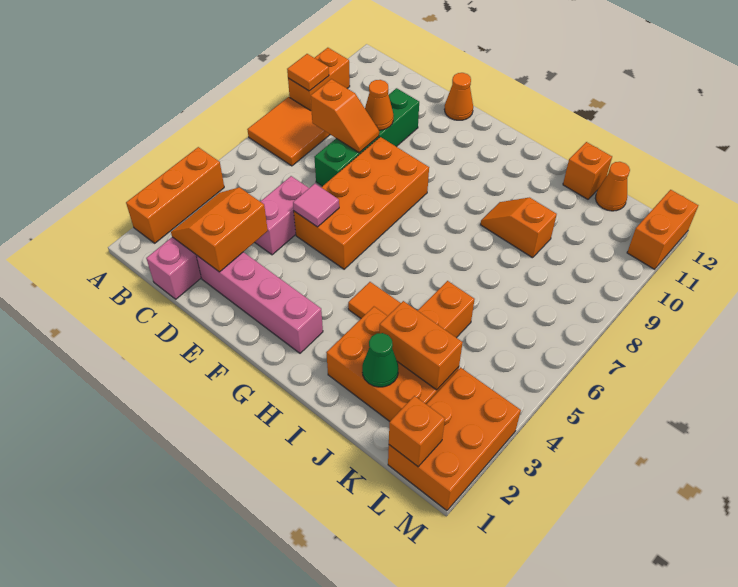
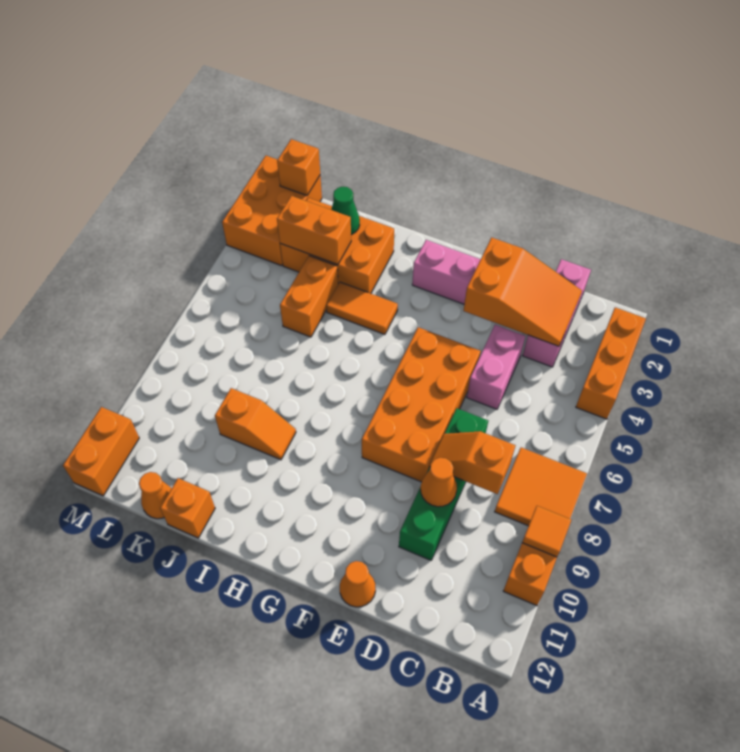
orange slope C2:D3 level 2 top D -> orange slope C2:E3 level 2 top E
pink tile E5 level 2 -> none

